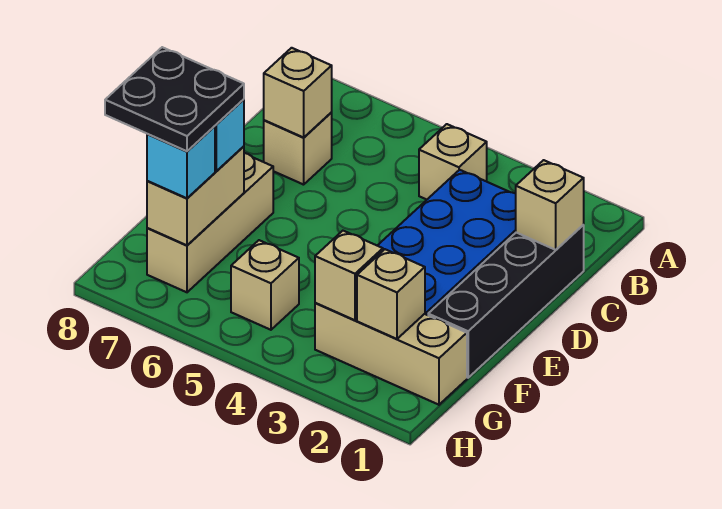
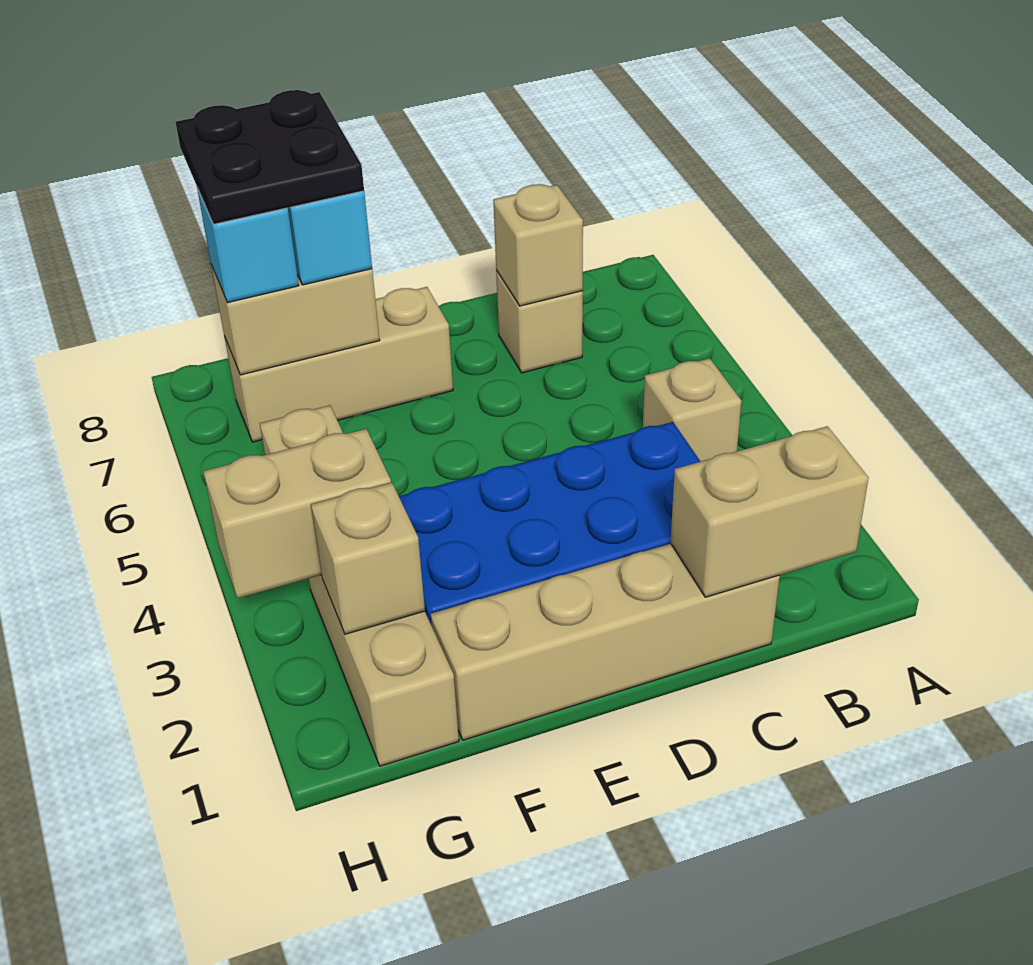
black brick C1:F1 level 1 -> tan brick C1:F1 level 1
tan brick C1 level 2 -> tan brick B1:C1 level 2
tan brick G3 level 2 -> tan brick G3:H3 level 2

